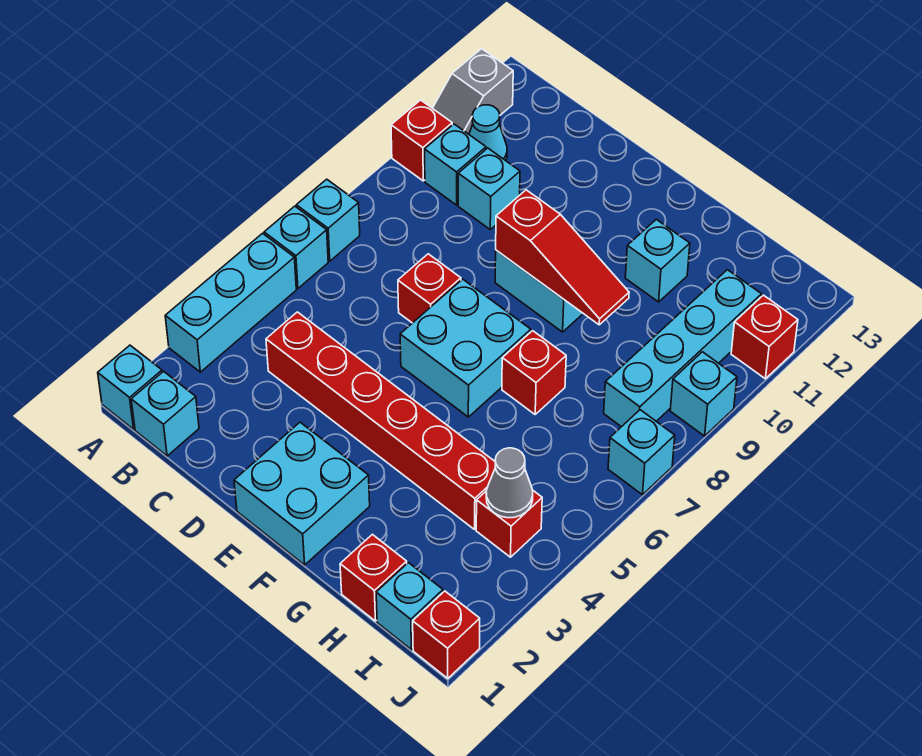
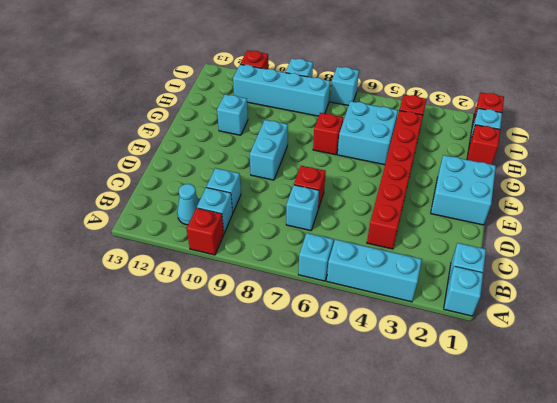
cyan brick A7 level 1 -> cyan brick C7 level 1
grey slope A11:A12 level 1 top 12 -> none
cyan brick E6:F7 level 1 -> cyan brick G5:H6 level 1
red slope E9:G9 level 2 top E -> none
grey cone I4 level 2 -> none

